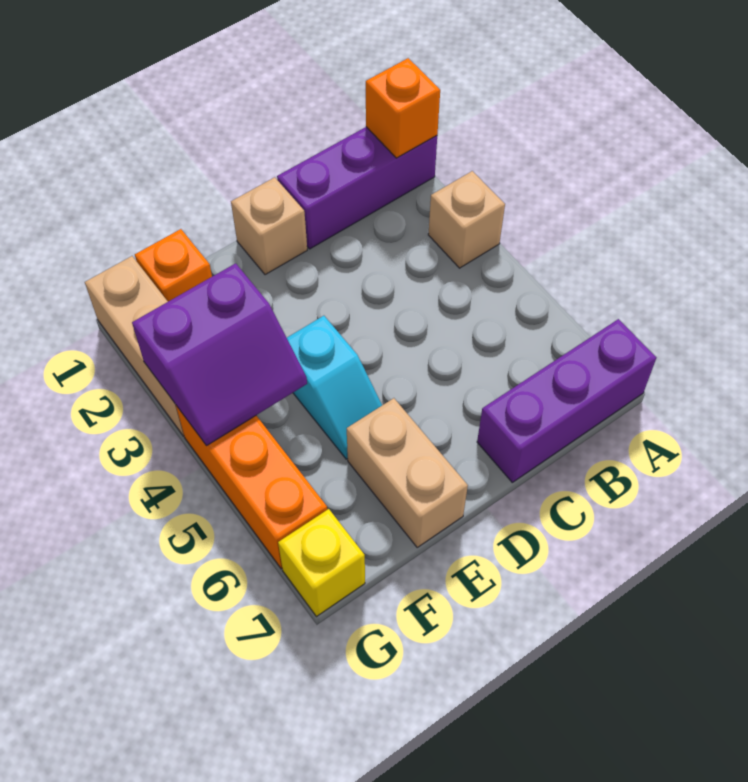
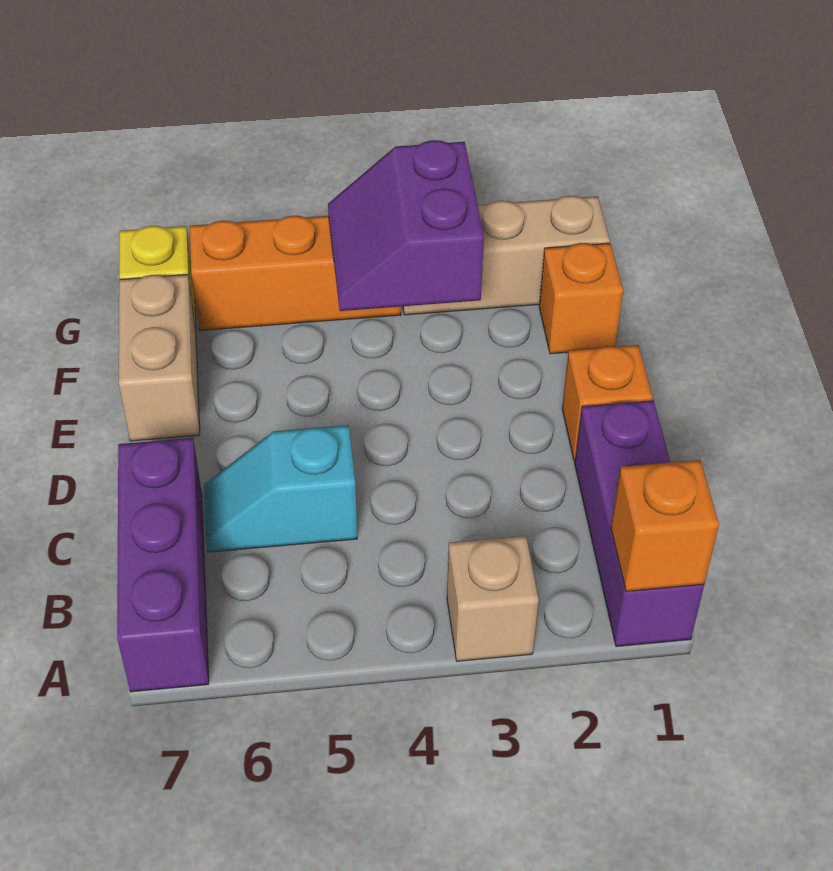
tan brick D1 level 1 -> orange brick D1 level 1
cyan slope E4:E5 level 1 top 4 -> cyan slope C5:C6 level 1 top 5
tan brick E6:E7 level 1 -> tan brick E7:F7 level 1

